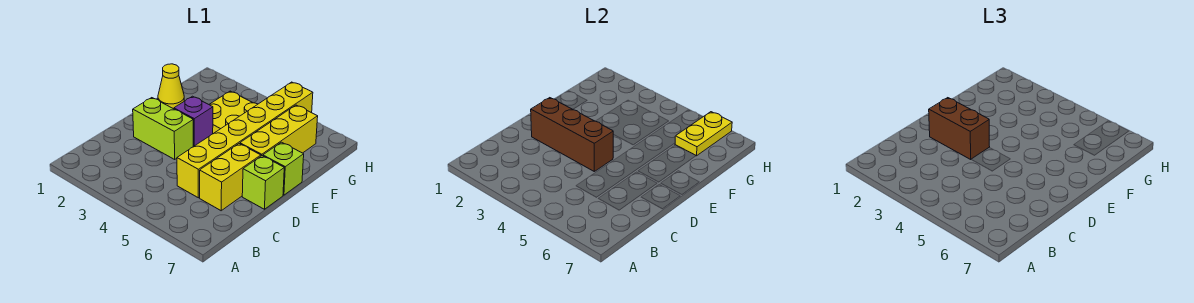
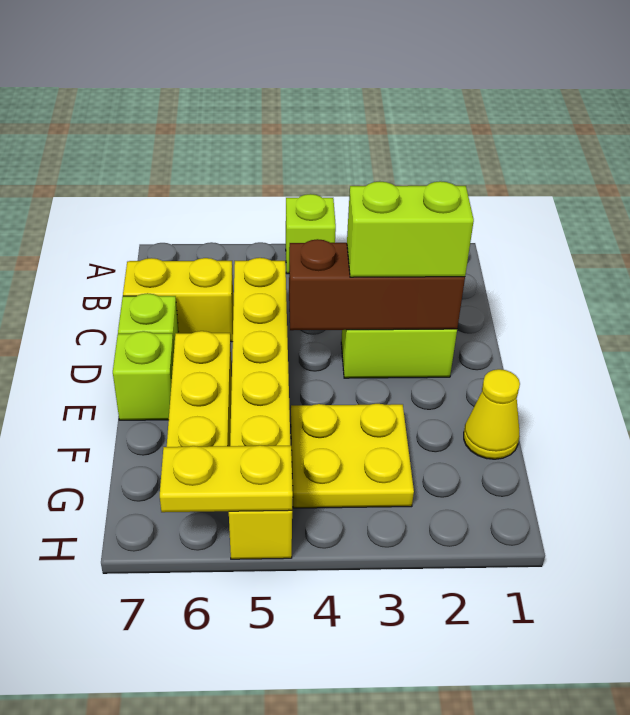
none -> lime brick A4 level 1
yellow brick C6:D6 level 1 -> yellow brick C6:C7 level 1
brown brick D2:D3 level 3 -> lime brick D2:D3 level 3
purple brick E3 level 1 -> none
yellow plate G6:H6 level 2 -> yellow plate H5:H6 level 2

